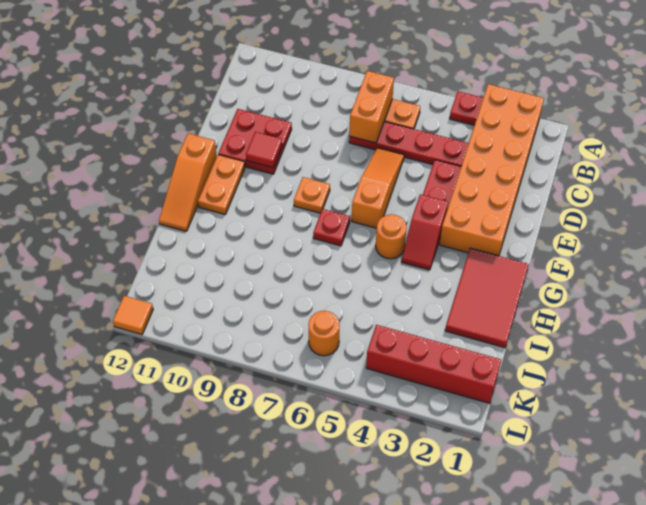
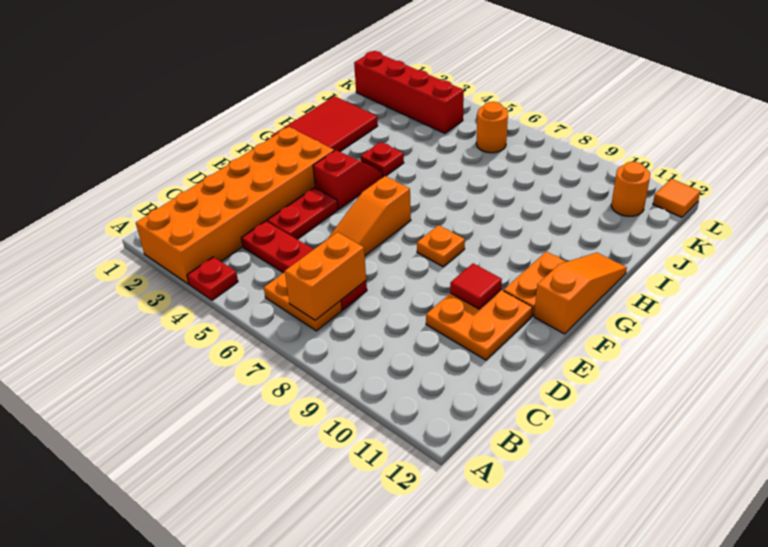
red plate D10:E11 level 1 -> orange plate D10:E11 level 1
orange round brick G5 level 1 -> orange round brick K11 level 1
red plate G7 level 1 -> red plate H4 level 1

